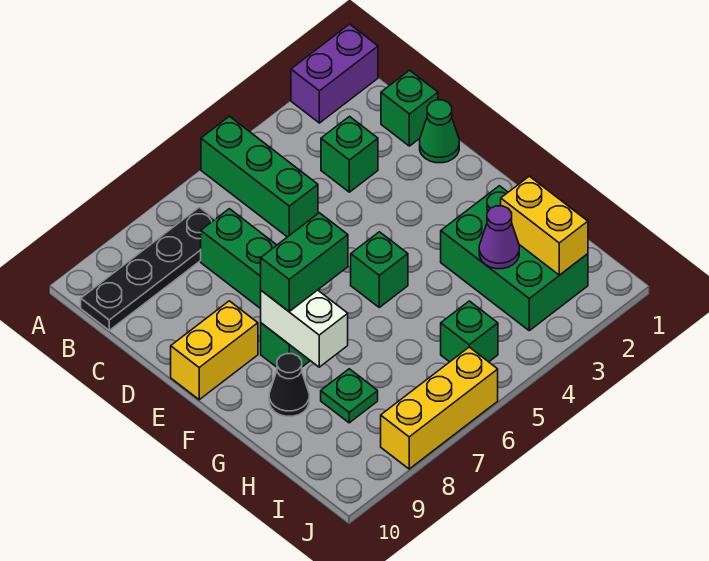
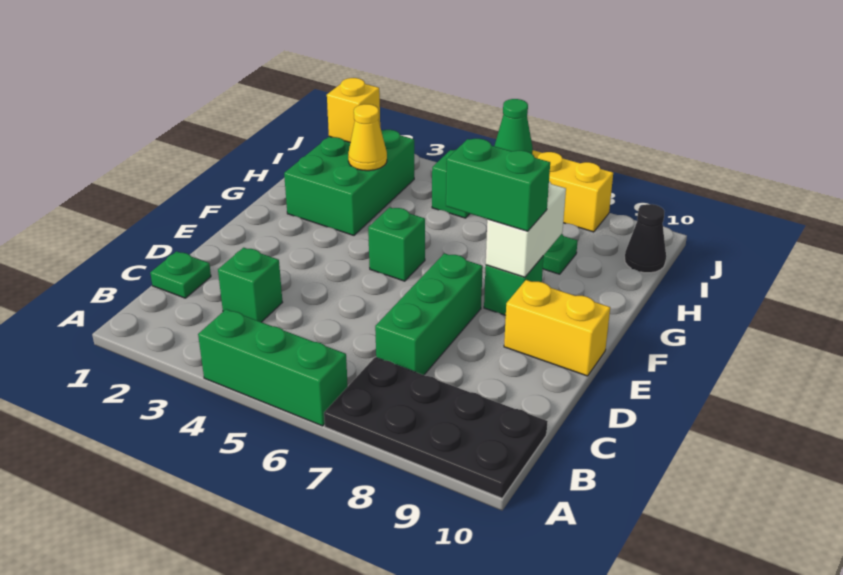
purple brick A1:A2 level 1 -> none
green brick A5:C5 level 1 -> green brick A4:A6 level 1
black plate B7:B10 level 1 -> black plate A7:B10 level 1
green brick C1 level 1 -> green plate C1 level 1
green cone D1 level 1 -> green cone J6 level 2
black cone G9 level 1 -> black cone I10 level 1
yellow brick H2:I2 level 2 -> yellow brick I2 level 2
purple cone H3 level 2 -> yellow cone H3 level 2

